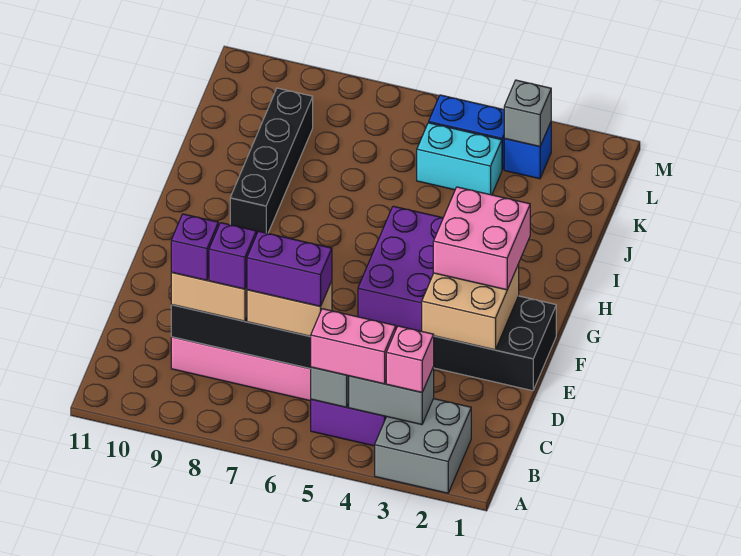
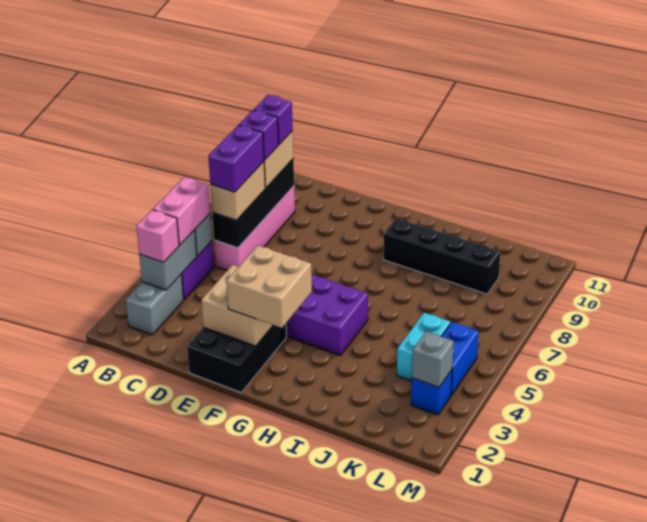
grey brick A2:B3 level 1 -> grey brick B2:B3 level 1
pink brick F2:G3 level 3 -> tan brick F2:G3 level 3

